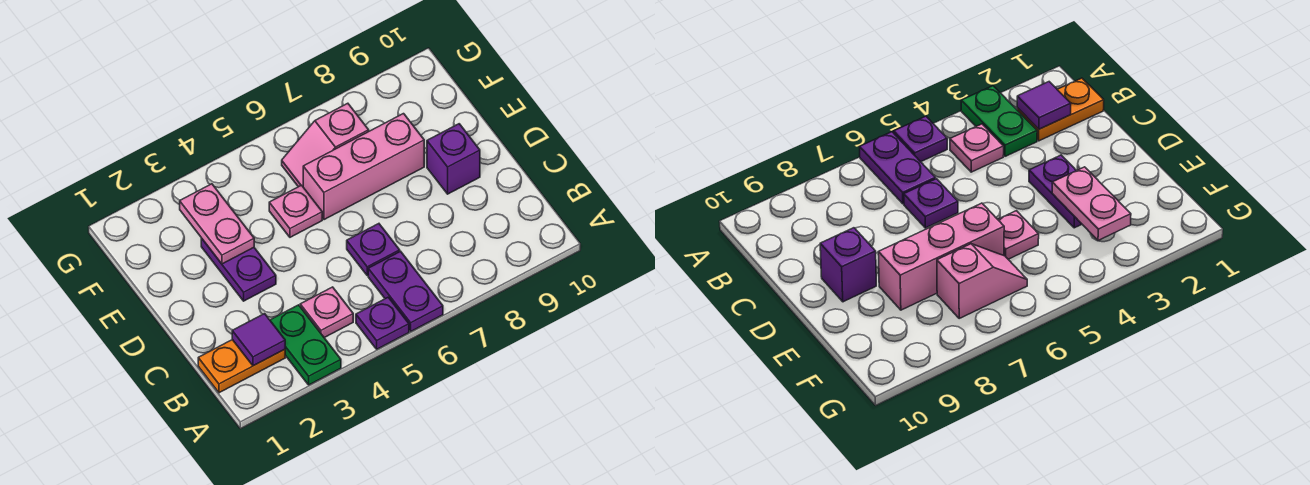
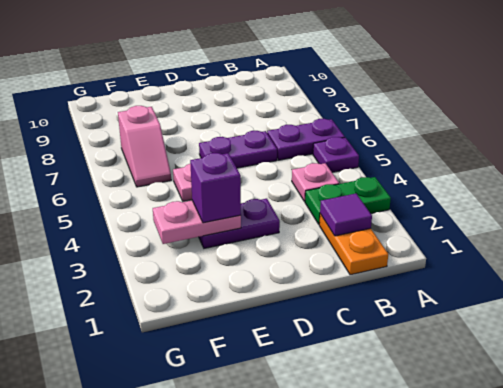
purple plate C6 level 1 -> purple plate C6:D6 level 1
purple brick D9 level 1 -> purple brick E3 level 3
pink brick E6:E8 level 1 -> none

